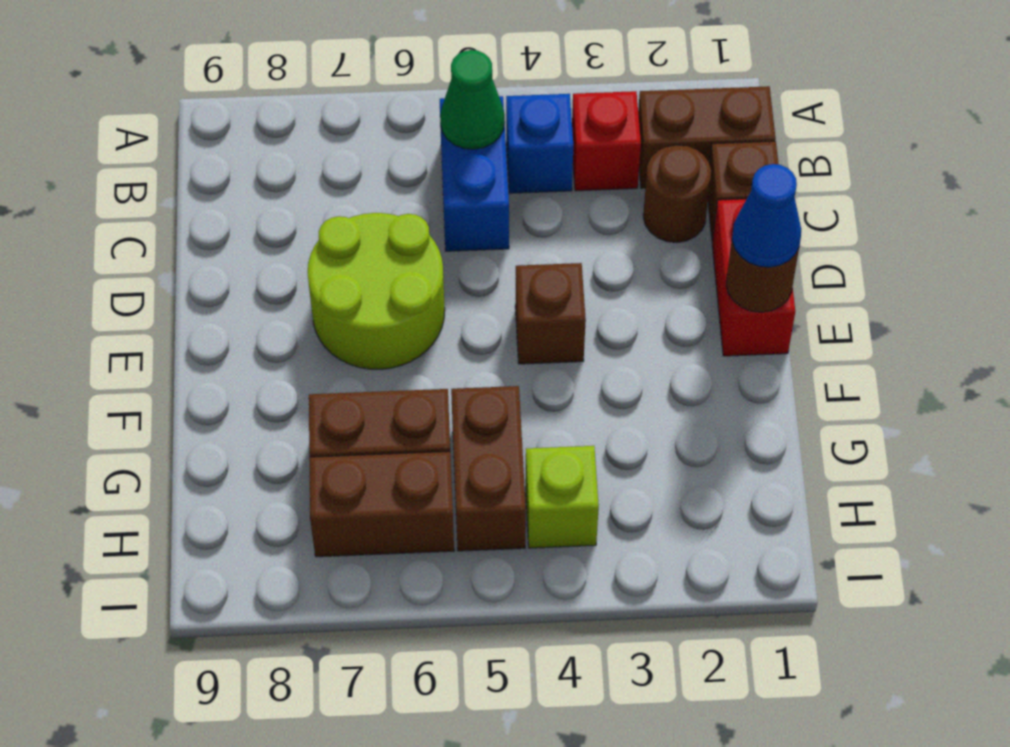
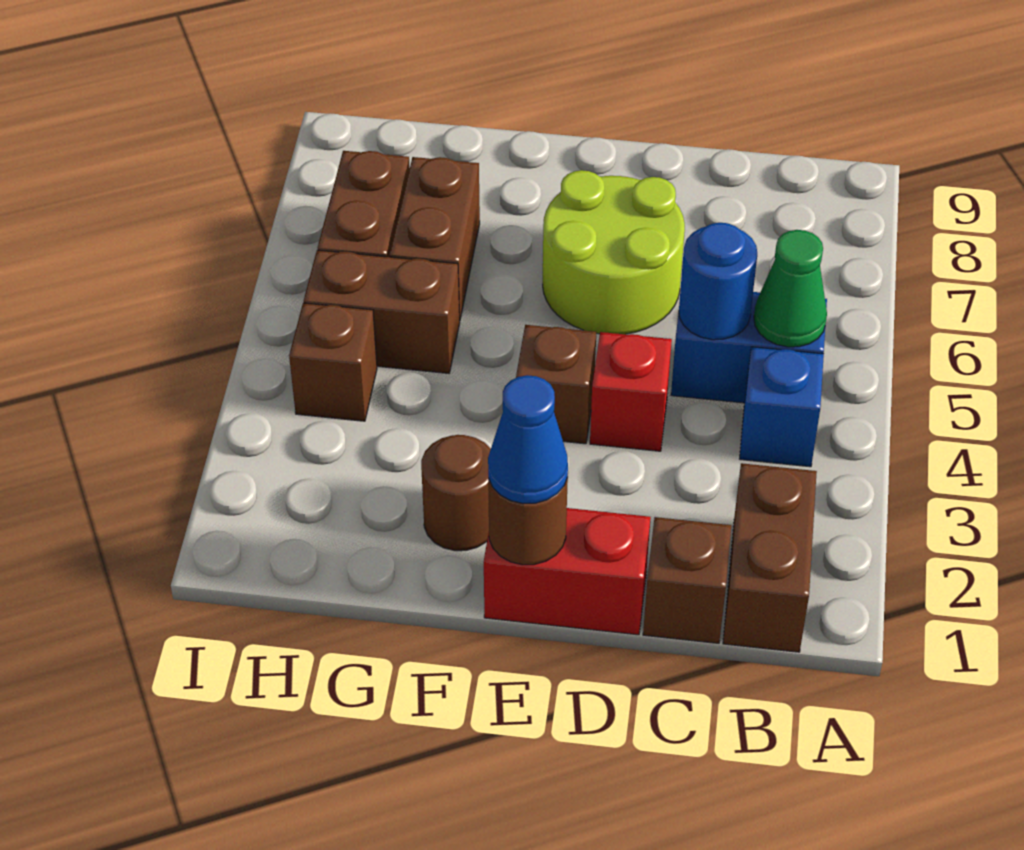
red brick B3 level 1 -> red brick D4 level 1
brown round brick C2 level 1 -> brown round brick F2 level 1
none -> blue round brick C5 level 2
lime brick H4 level 1 -> brown brick H4 level 1

